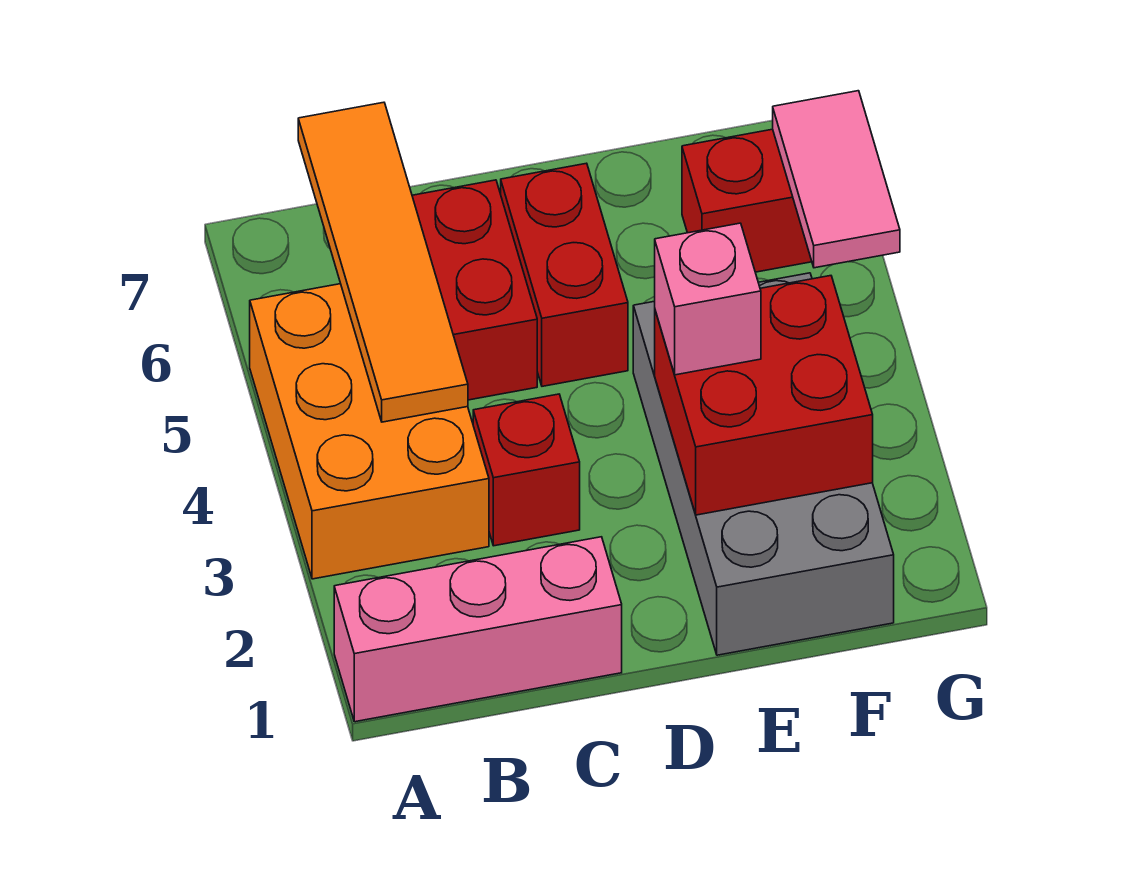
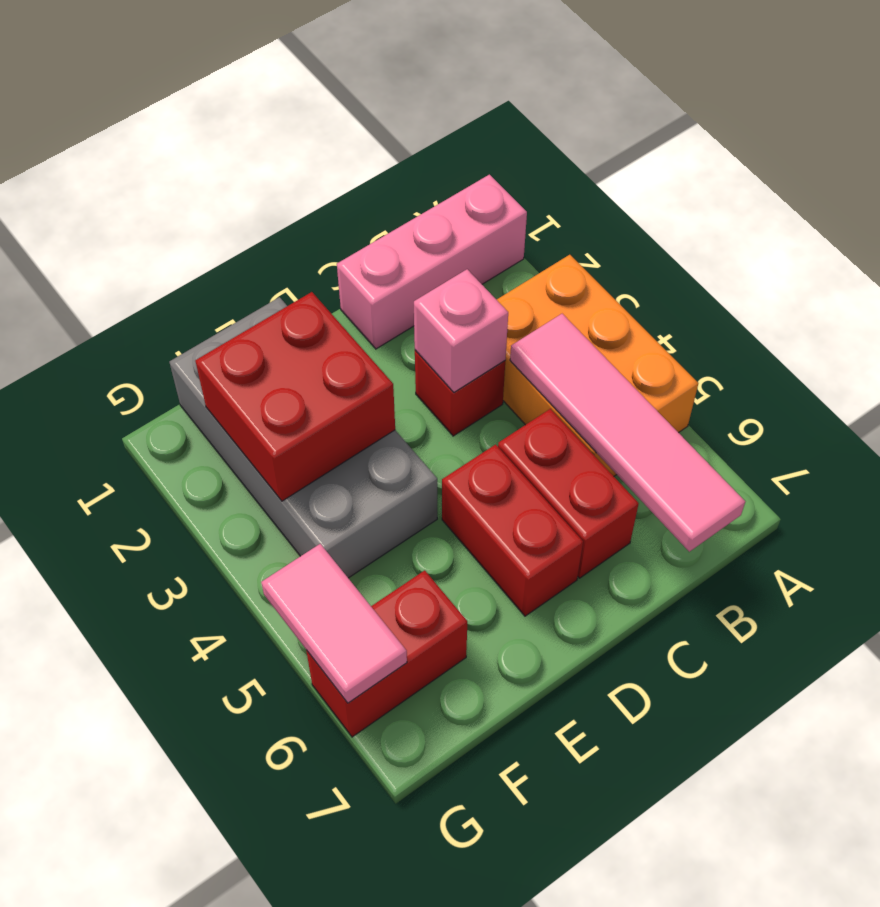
orange tile B4:B7 level 2 -> pink tile B4:B7 level 2
pink brick E3 level 3 -> pink brick C3 level 2

